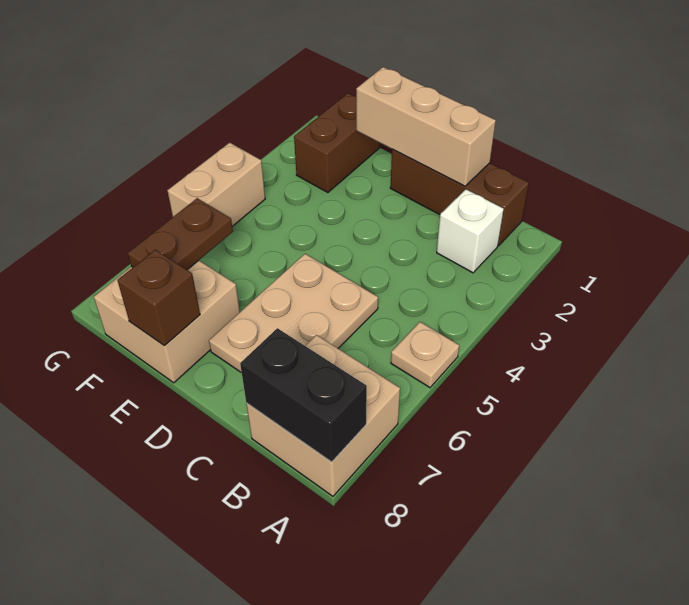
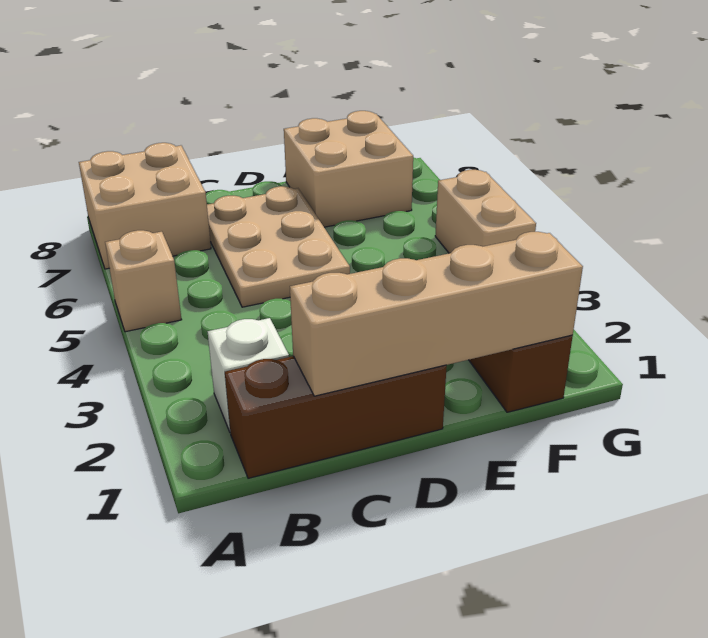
tan plate A5 level 1 -> tan brick A5 level 1
black brick A8:B8 level 2 -> none
tan brick C1:E1 level 2 -> tan brick C1:F1 level 2
brown brick E8 level 2 -> none
brown plate F6:F7 level 2 -> none

